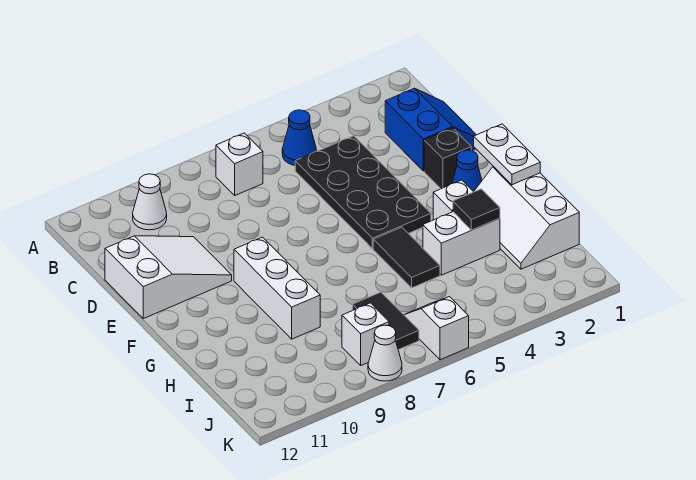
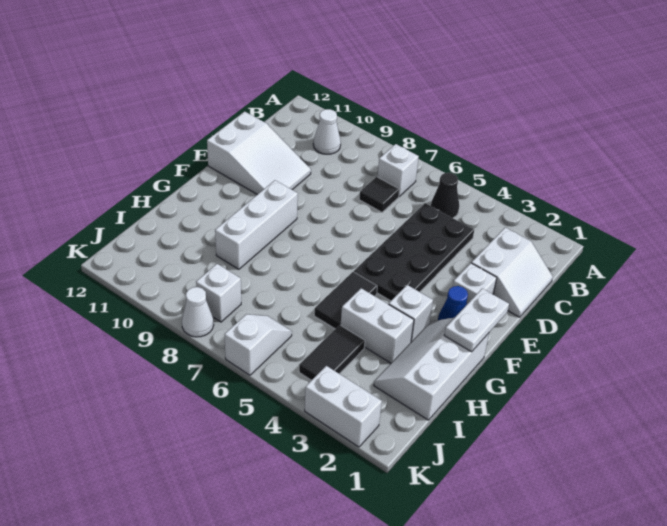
blue cone B5 level 1 -> black cone B5 level 1
blue slope C1:D2 level 1 top 2 -> white slope C1:D2 level 1 top 2
black brick E2 level 1 -> white brick E2 level 1
black tile H3 level 2 -> black tile C7 level 1
black tile I7:J7 level 1 -> black tile I4:J4 level 1
none -> white brick K2:K3 level 1

